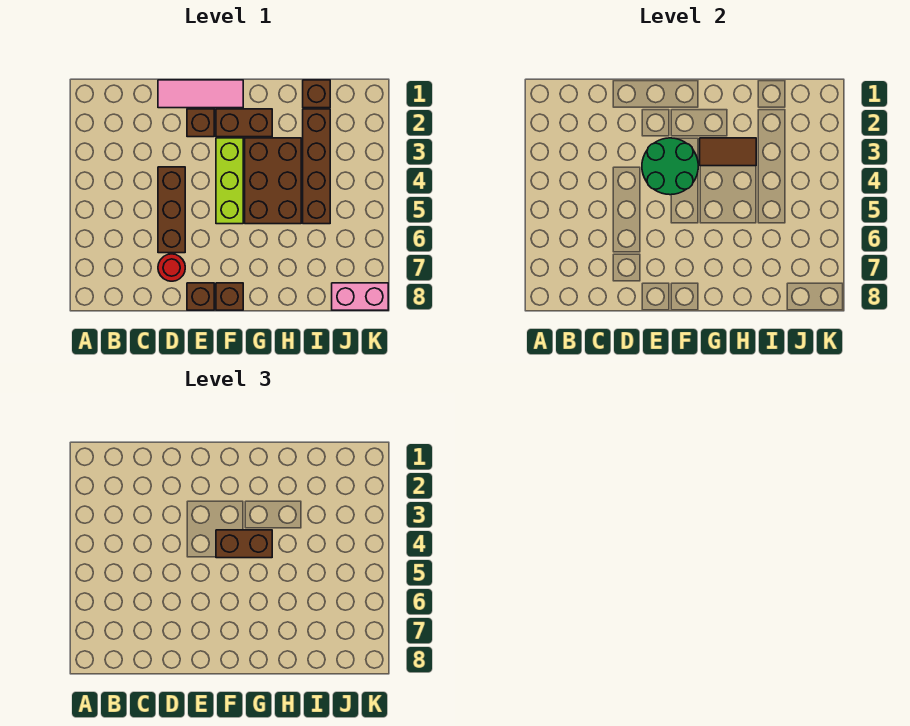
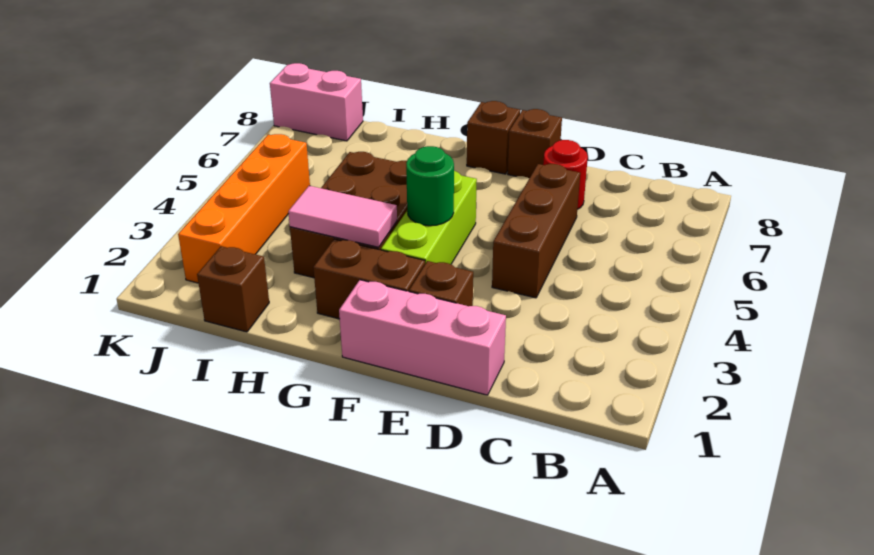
pink tile D1:F1 level 1 -> pink brick D1:F1 level 1
green round brick E3:F4 level 2 -> green round brick F4 level 2
brown brick F4:G4 level 3 -> none
brown tile G3:H3 level 2 -> pink tile G3:H3 level 2
brown brick I2:I5 level 1 -> none
none -> orange brick J2:J5 level 1

